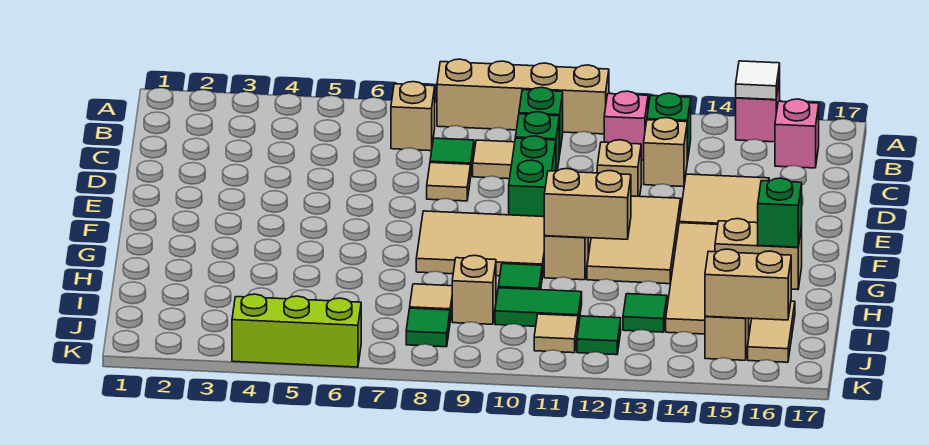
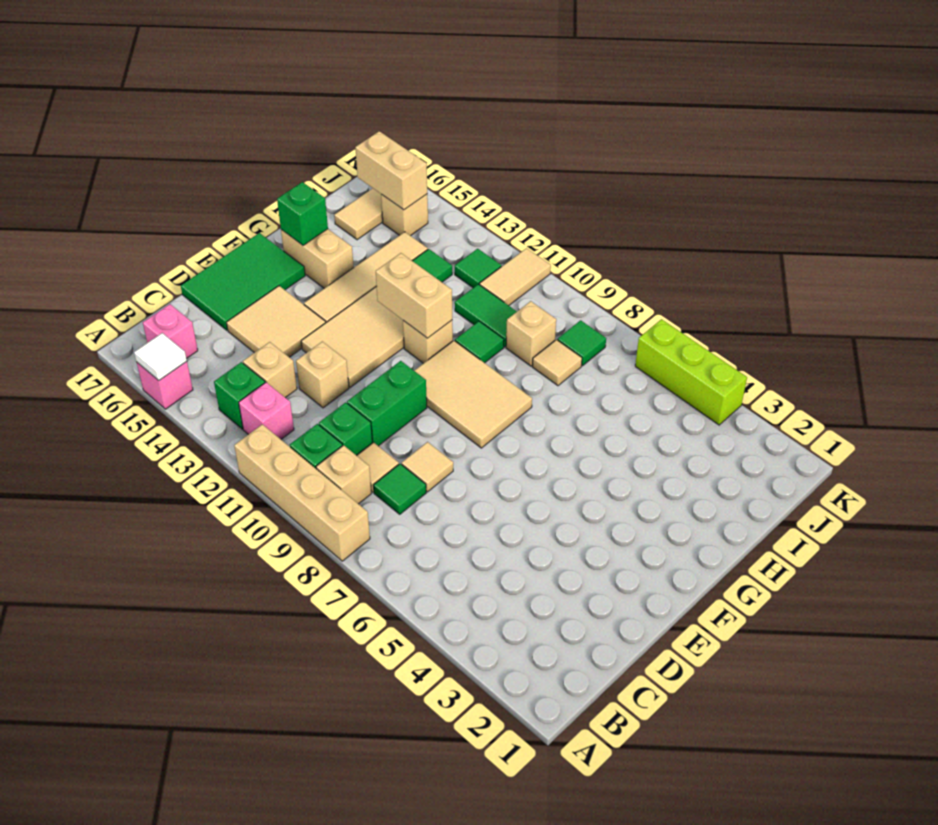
tan brick B7 level 1 -> tan brick B9 level 1
none -> green tile D16:F17 level 1
tan tile J11 level 1 -> tan tile J11:K11 level 1

